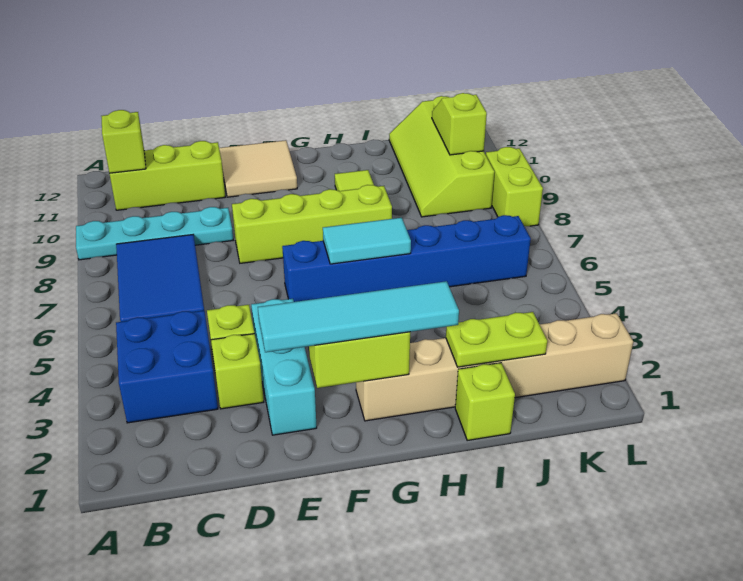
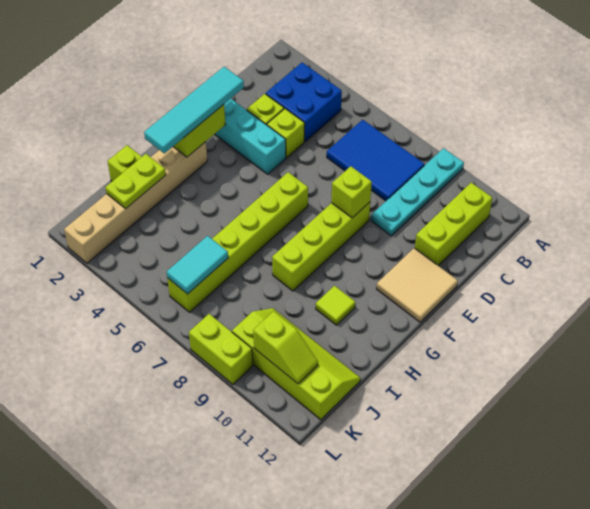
lime brick B11 level 2 -> lime brick E8 level 2
blue brick F6:K6 level 1 -> lime brick F6:K6 level 1
cyan tile G6:H6 level 2 -> cyan tile J6:K6 level 2

